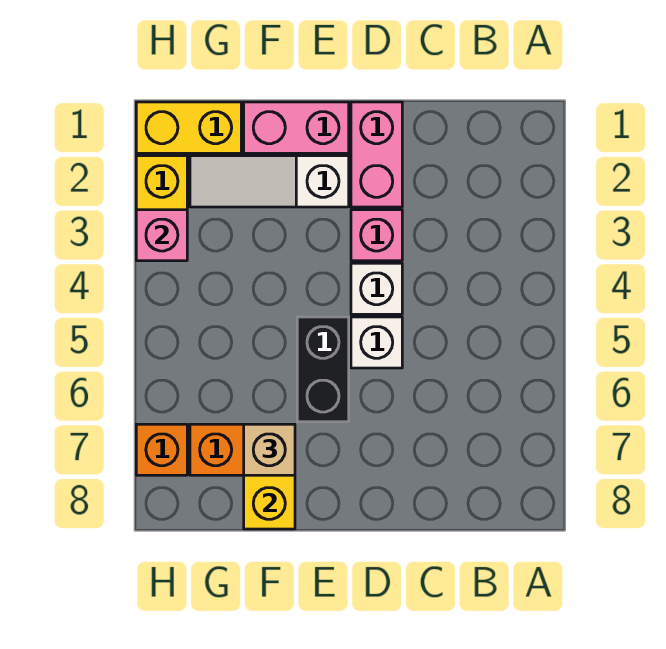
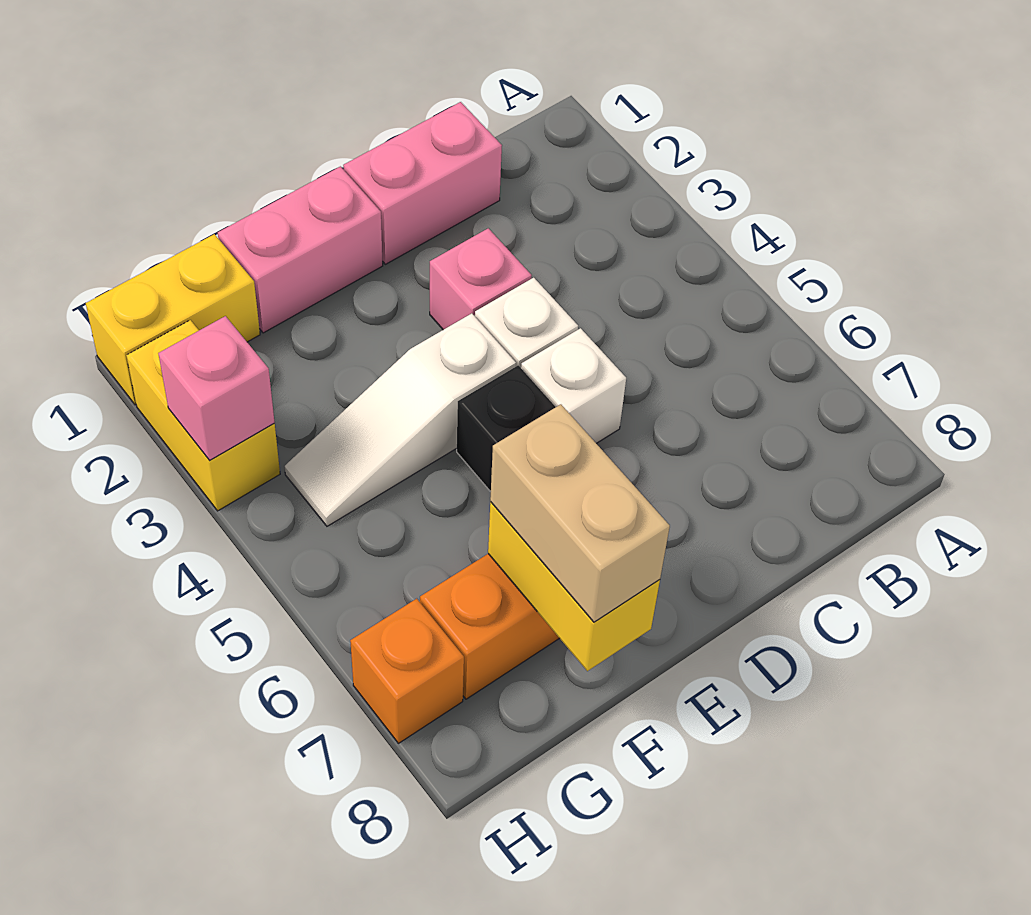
pink brick D1:D2 level 1 -> pink brick C1:D1 level 1
white slope E2:G2 level 1 top E -> white slope E4:G4 level 1 top E
tan brick F7 level 3 -> tan brick F7:F8 level 3

